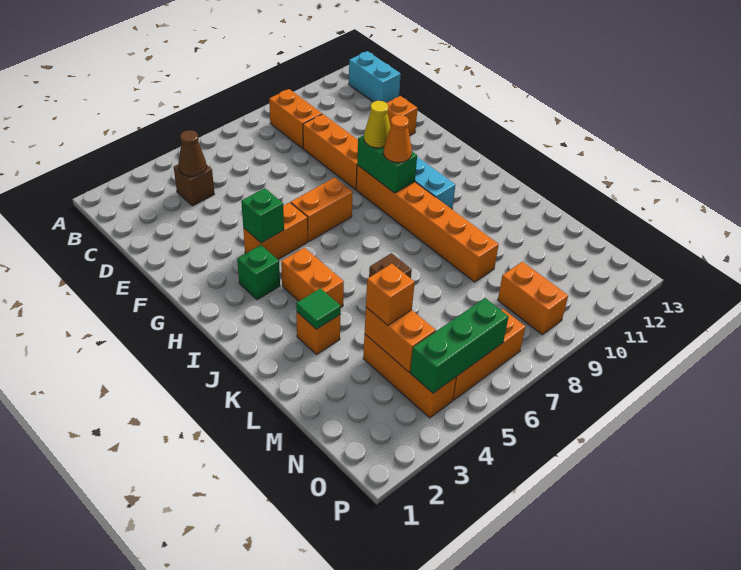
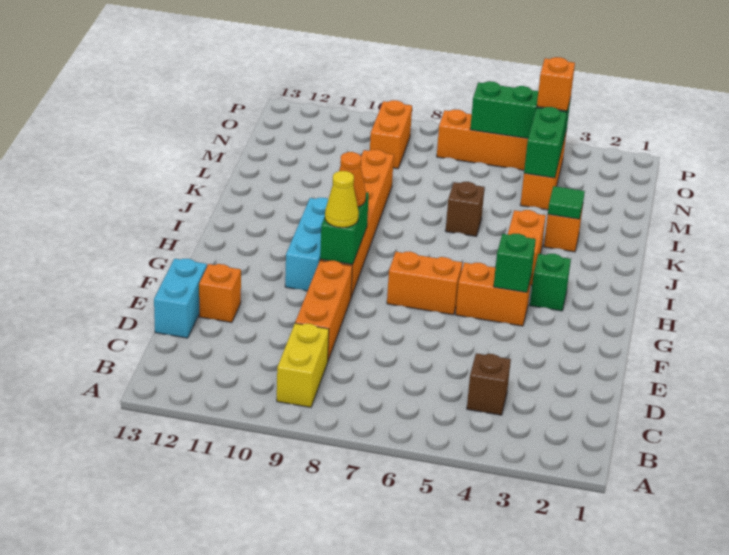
orange brick B9:C9 level 1 -> yellow brick B9:C9 level 1
cyan brick B13:C13 level 1 -> cyan brick D13:E13 level 1
brown cone C4 level 2 -> none
orange brick M4:N4 level 2 -> green brick M4:N4 level 2
orange brick M4 level 3 -> orange brick O4 level 3

